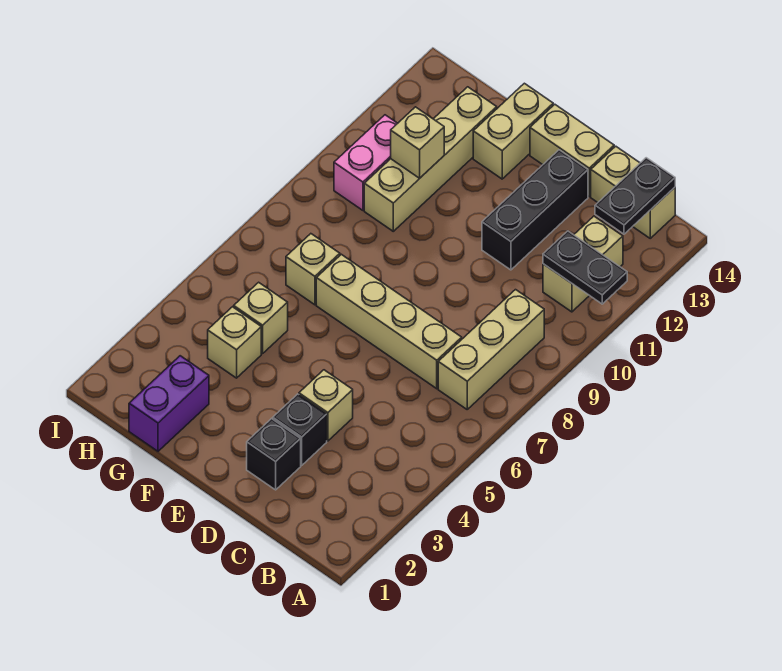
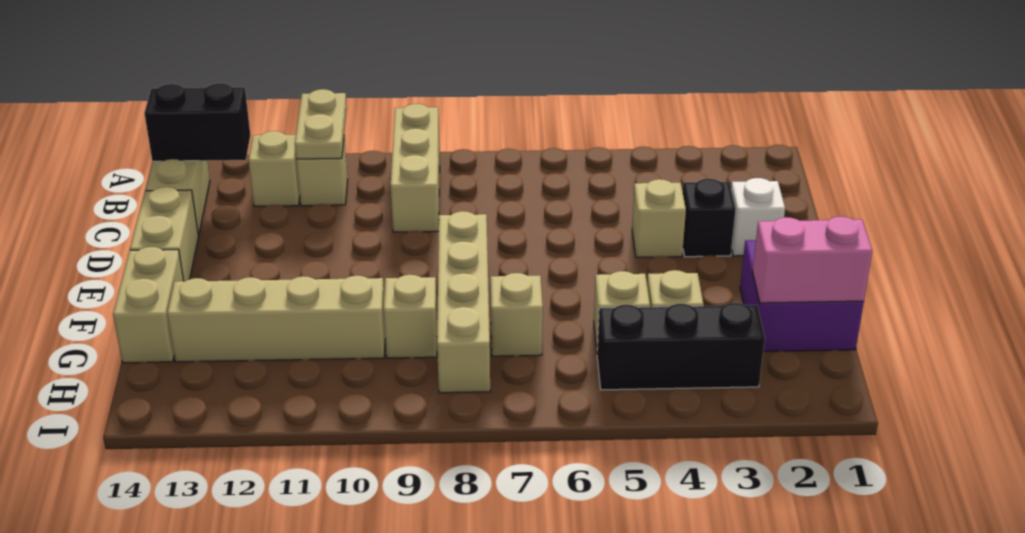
black plate A11:B11 level 2 -> tan plate A11:B11 level 2
tan brick B7:B9 level 1 -> tan brick A9:C9 level 1
black plate B13:B14 level 2 -> black brick B13:B14 level 2
tan brick C7:F7 level 1 -> tan brick E8:H8 level 1
black brick D2 level 1 -> white brick D2 level 1
black brick D11:D13 level 1 -> black brick H3:H5 level 1
tan brick F13:F14 level 1 -> tan brick F14:G14 level 1
purple brick G1:G2 level 1 -> purple brick F1:G2 level 1
tan brick G11 level 2 -> tan brick G9 level 1
pink brick H10:H11 level 1 -> pink brick G1:G2 level 2

